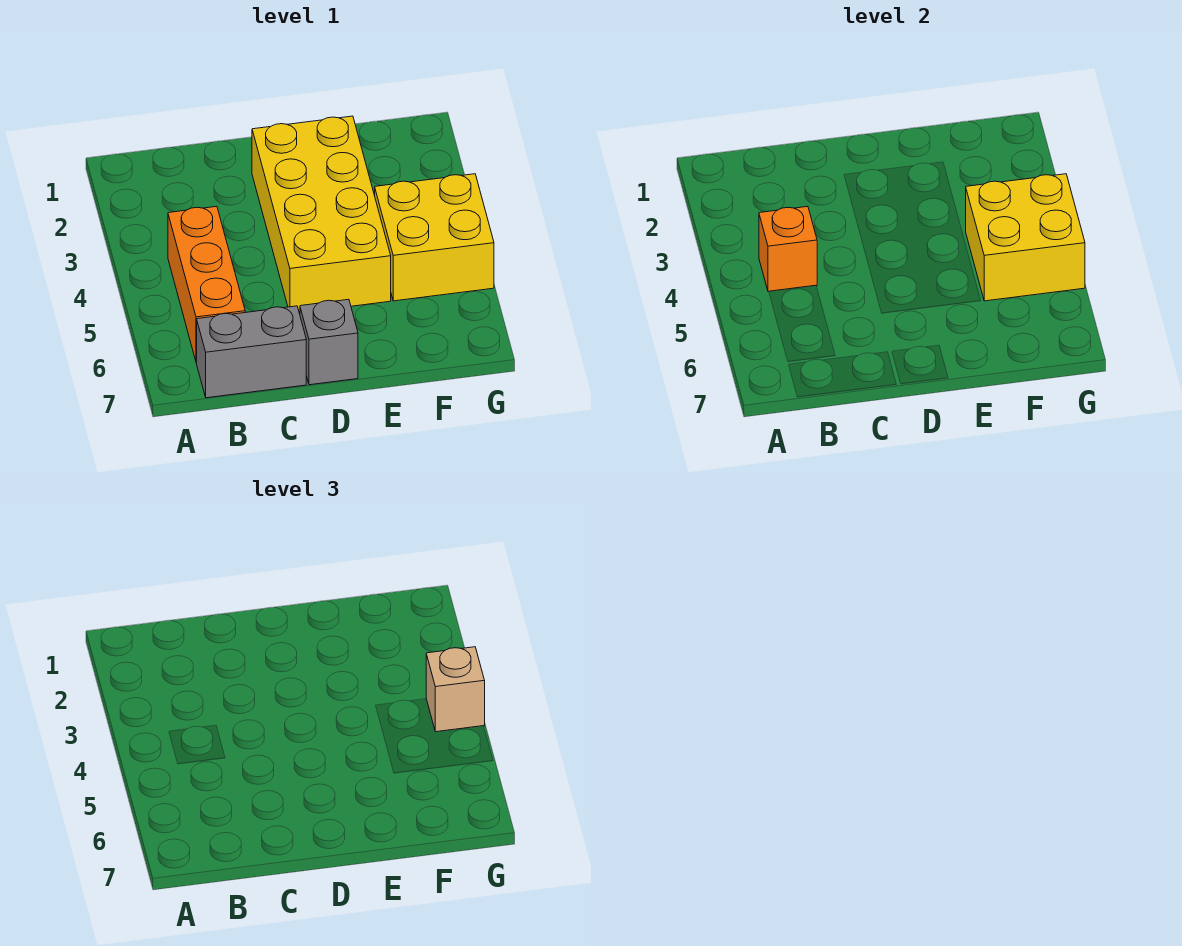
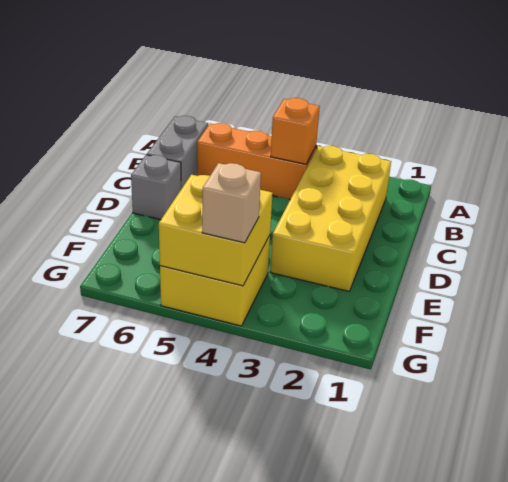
yellow brick D2:E5 level 1 -> yellow brick B2:E3 level 1

